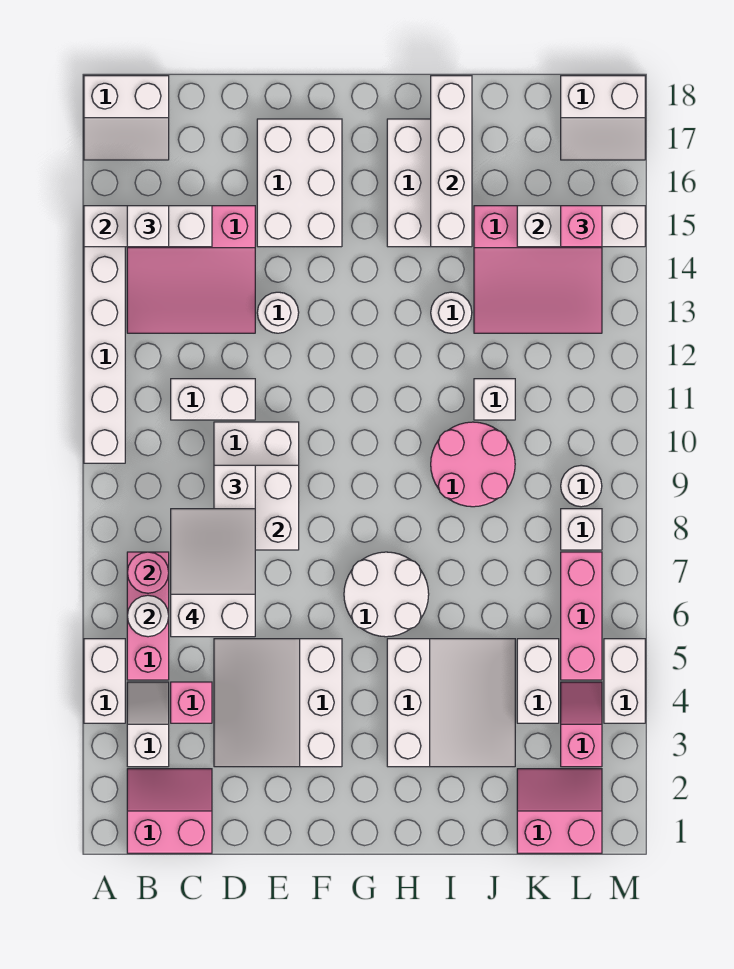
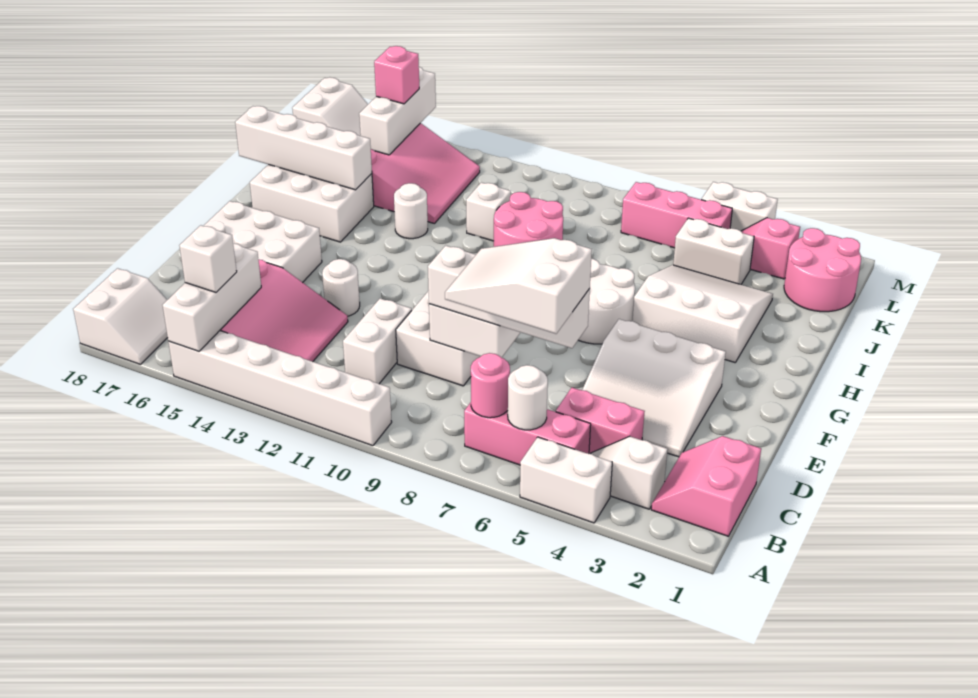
pink brick C4 level 1 -> pink brick C4:C5 level 1
pink slope K1:L2 level 1 top 1 -> pink round brick K1:L2 level 1
white brick L8 level 1 -> none
white round brick L9 level 1 -> none

